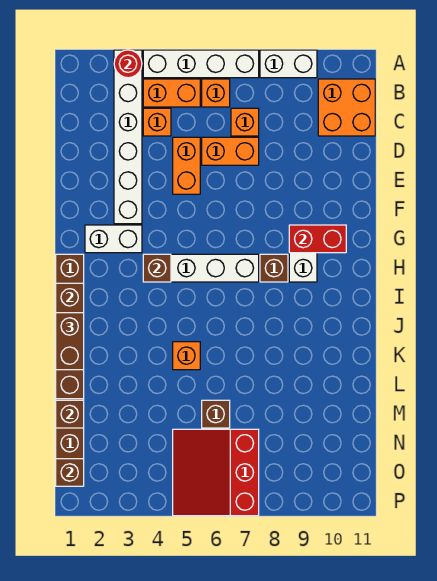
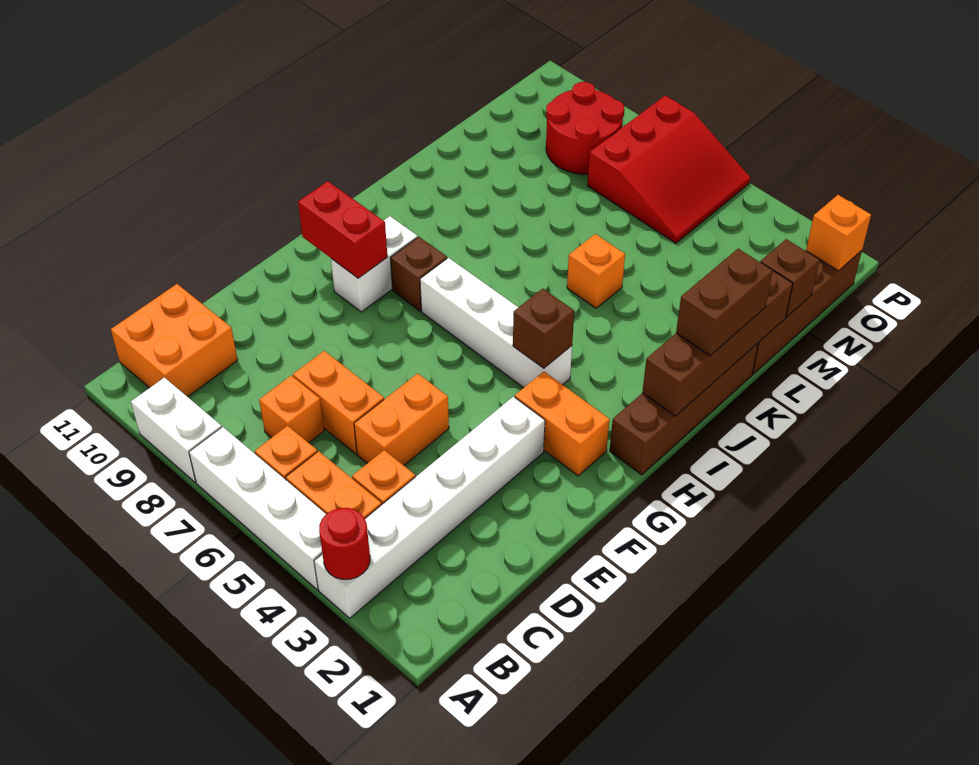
white brick G2:G3 level 1 -> orange brick G2:G3 level 1
brown brick M6 level 1 -> none
none -> red round brick N8:O9 level 1
brown brick O1 level 2 -> orange brick O1 level 2

